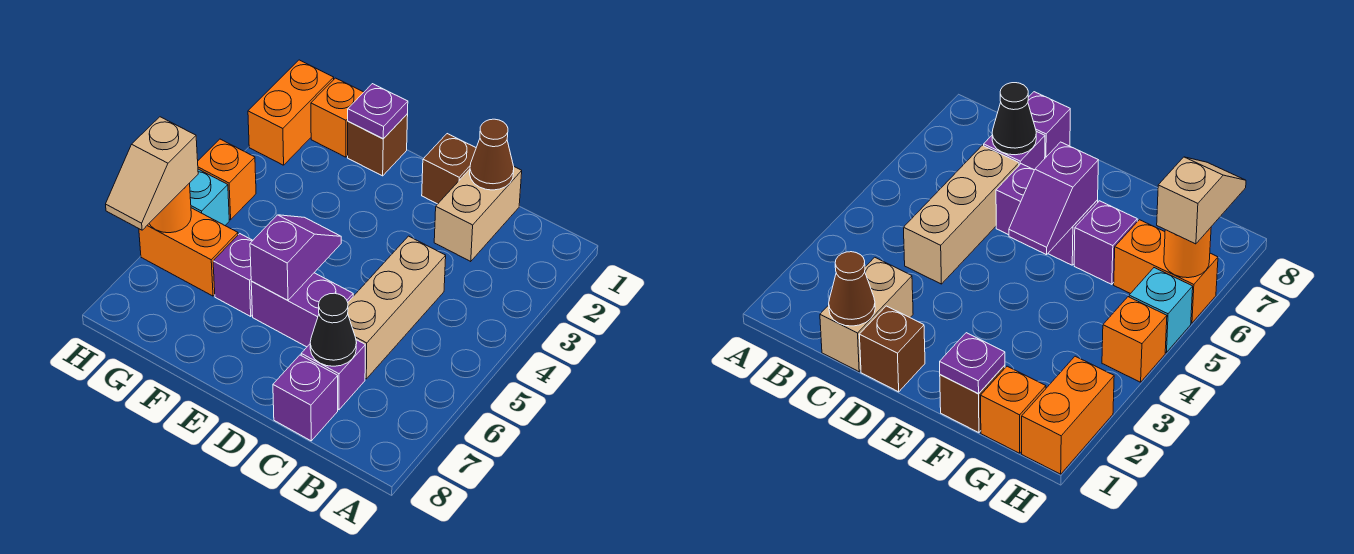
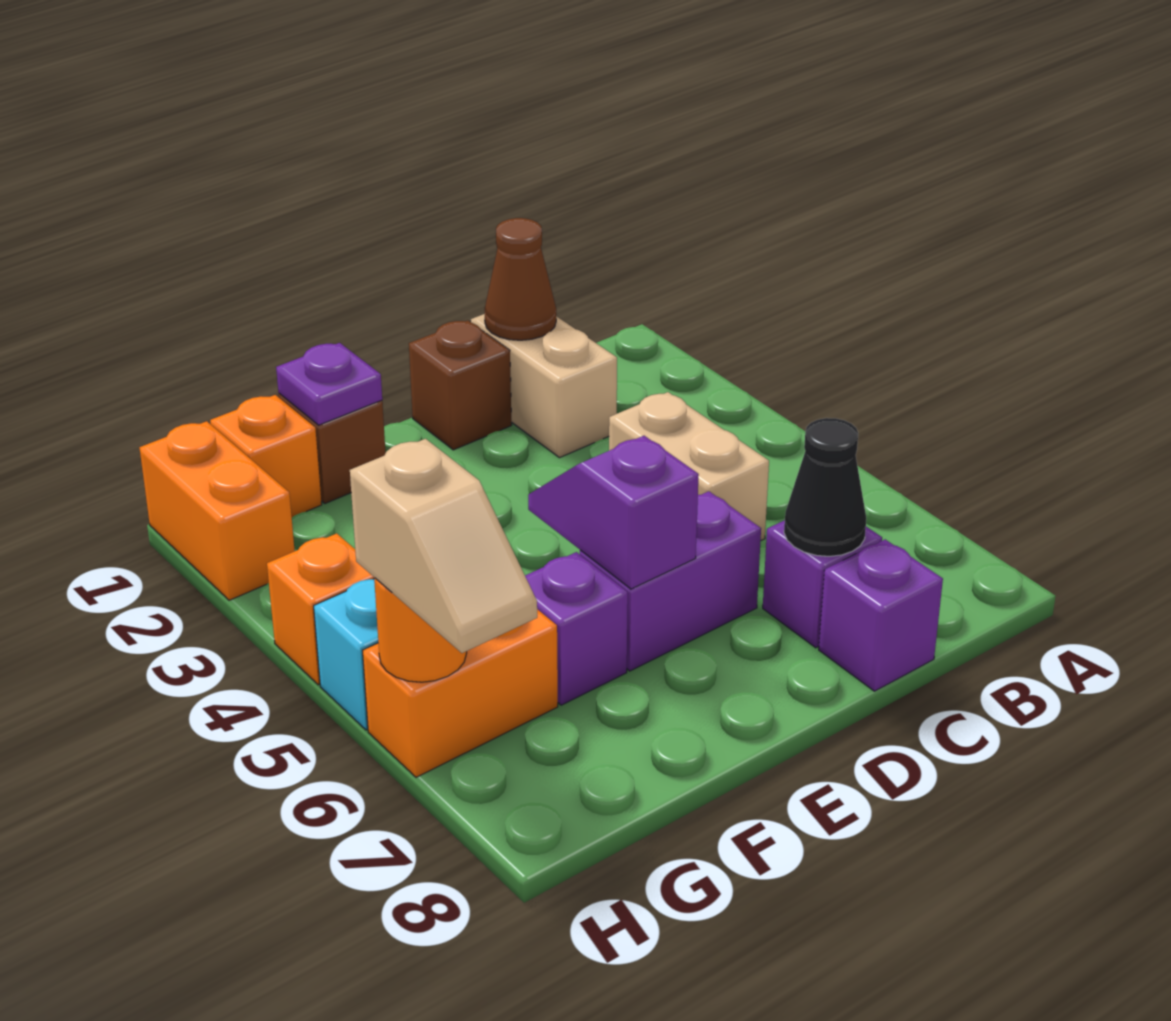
tan brick C4:C6 level 1 -> tan brick C4:C5 level 1

